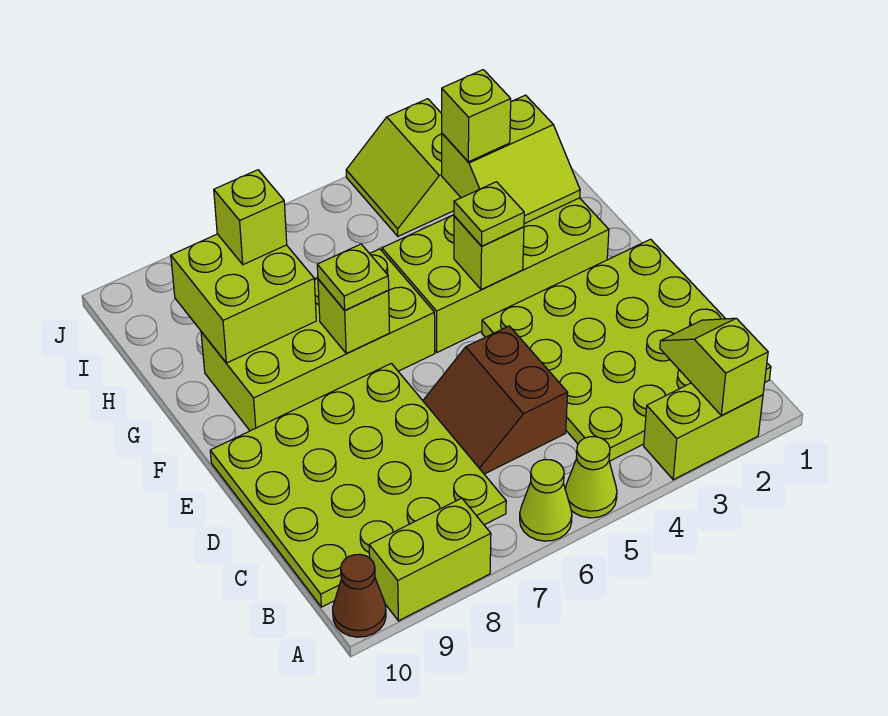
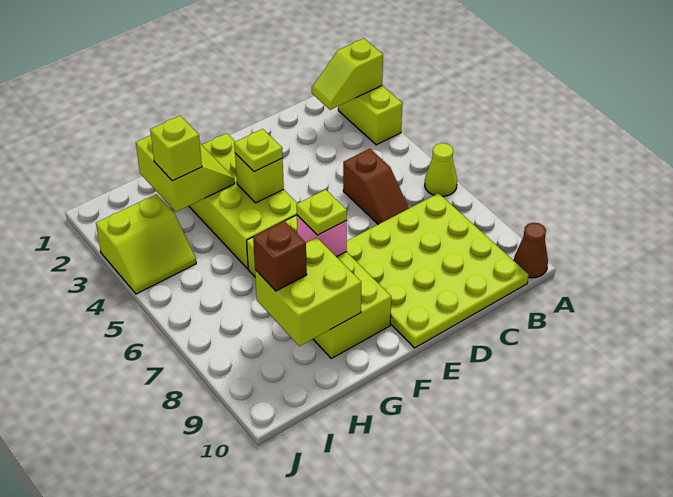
lime cone A5 level 1 -> none
lime brick A8:A9 level 1 -> none
lime plate B1:E4 level 1 -> none
brown slope C5:D6 level 1 top 5 -> brown slope C5:C6 level 1 top 5
lime brick F7 level 2 -> pink brick F7 level 2
lime brick H8 level 3 -> brown brick H8 level 3

